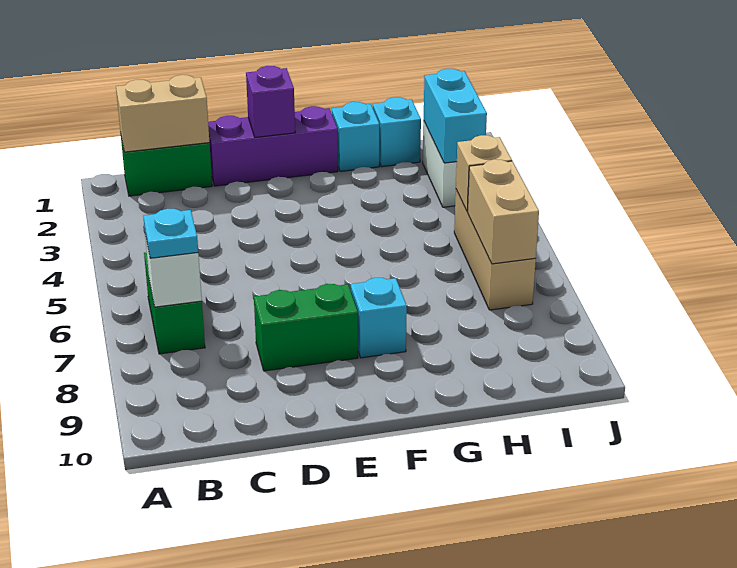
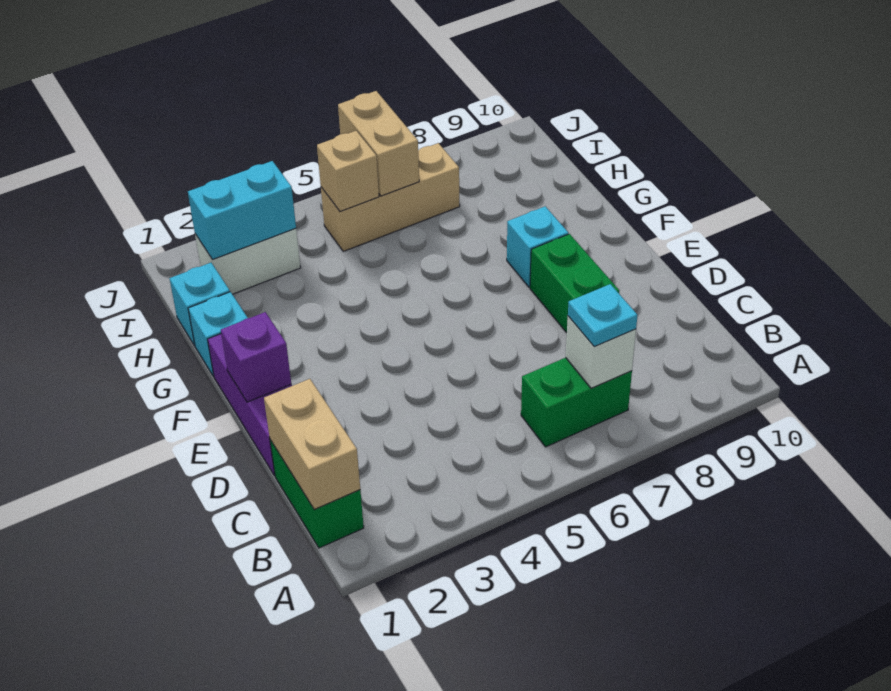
tan brick I6:I7 level 2 -> tan brick I6:J6 level 2

